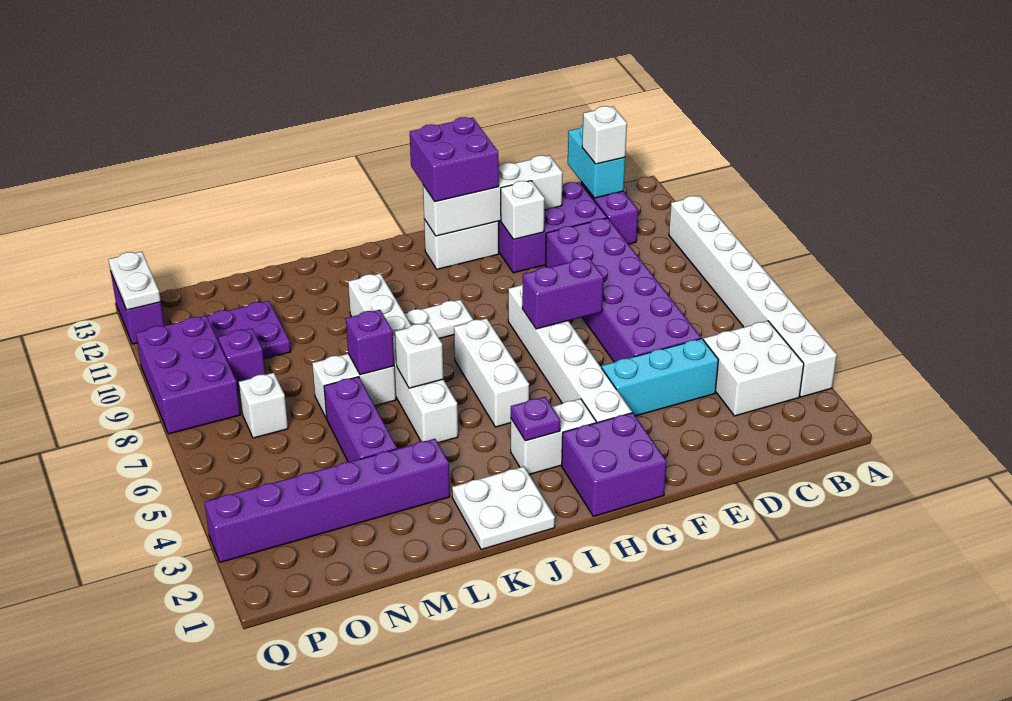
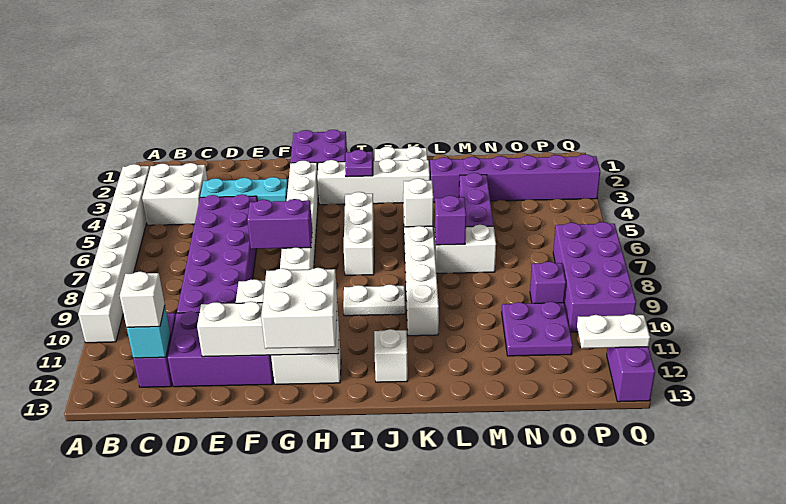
cyan brick C12:C13 level 2 -> cyan brick C12 level 2
purple brick G12:H13 level 3 -> white brick G12:H13 level 3
white brick H3:I3 level 1 -> white brick H3:K3 level 1
white brick O7 level 1 -> white brick J12 level 1
purple brick P8:Q10 level 1 -> purple brick P7:Q10 level 1
white plate Q12:Q13 level 2 -> white plate P12:Q12 level 2

